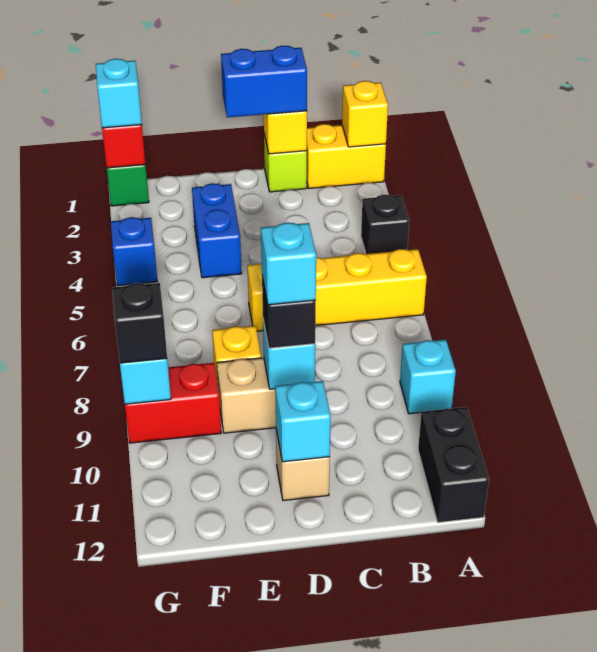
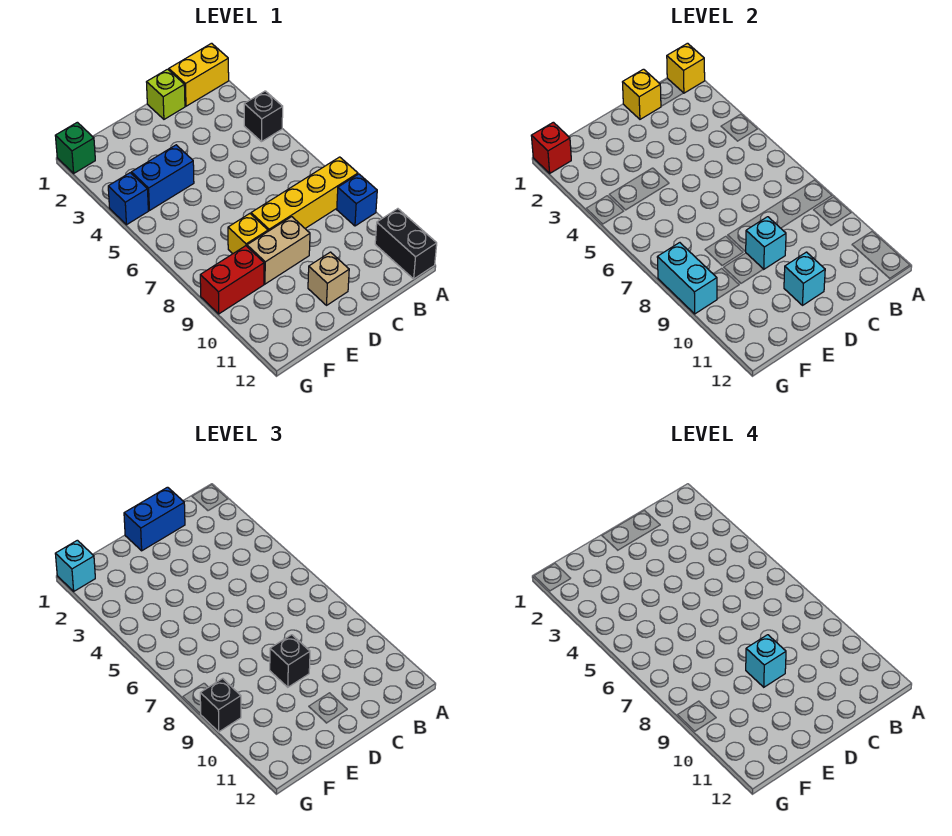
yellow brick A6:D6 level 1 -> yellow brick A8:D8 level 1
cyan brick A9 level 1 -> blue brick A9 level 1
blue brick E3:E4 level 1 -> blue brick E4:F4 level 1

